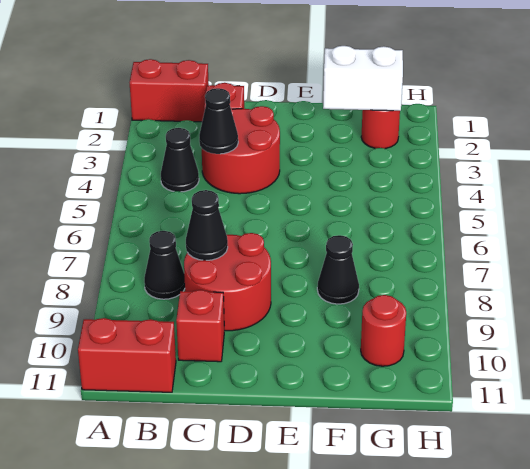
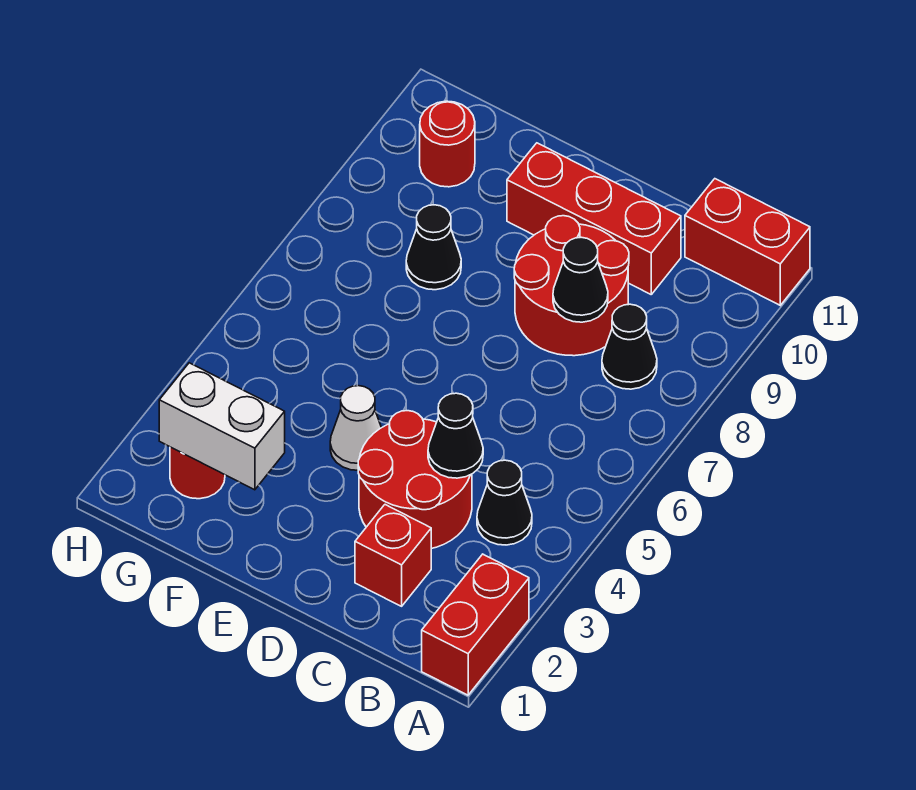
red brick A1:B1 level 1 -> red brick A1:A2 level 1
red brick C10 level 1 -> red brick C10:E10 level 1
none -> white cone E4 level 1

